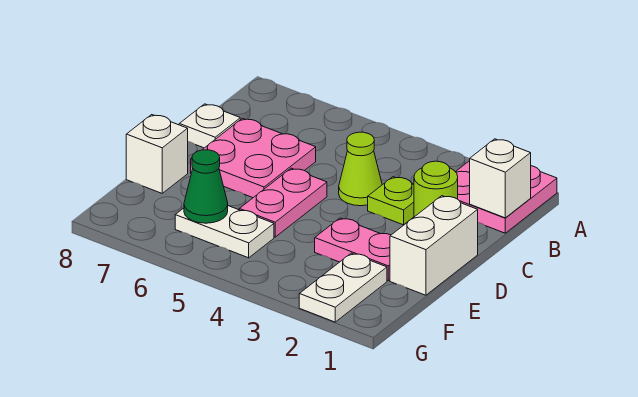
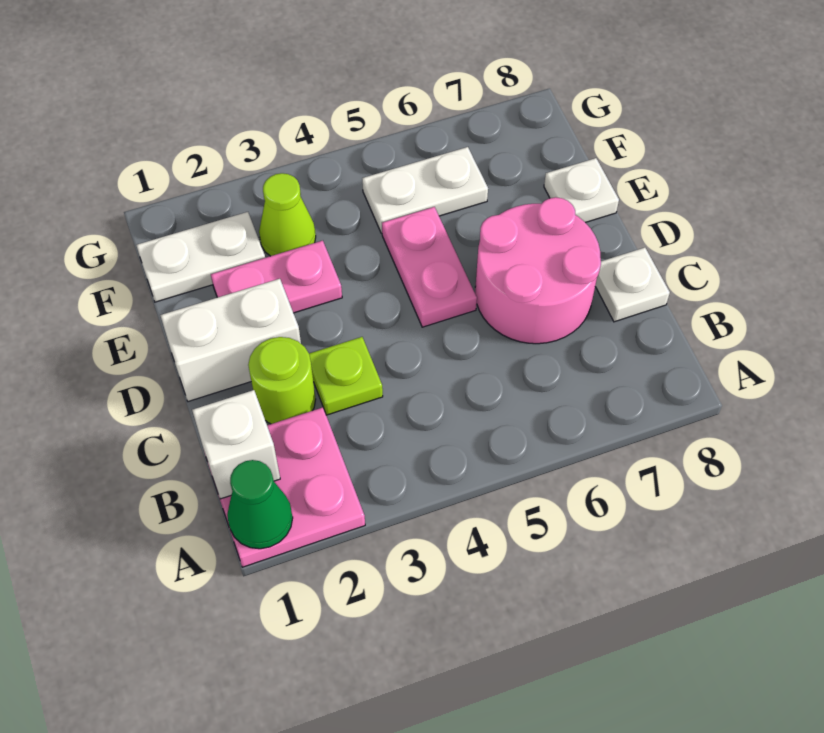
lime cone C4 level 1 -> lime cone F3 level 1
pink plate C6:D7 level 1 -> pink round brick C6:D7 level 1
white brick D1:E1 level 1 -> white brick D1:D2 level 1
white brick E8 level 1 -> white plate E8 level 1
white plate F2:G2 level 1 -> white plate F1:F2 level 1
green cone F6 level 2 -> green cone A1 level 2

